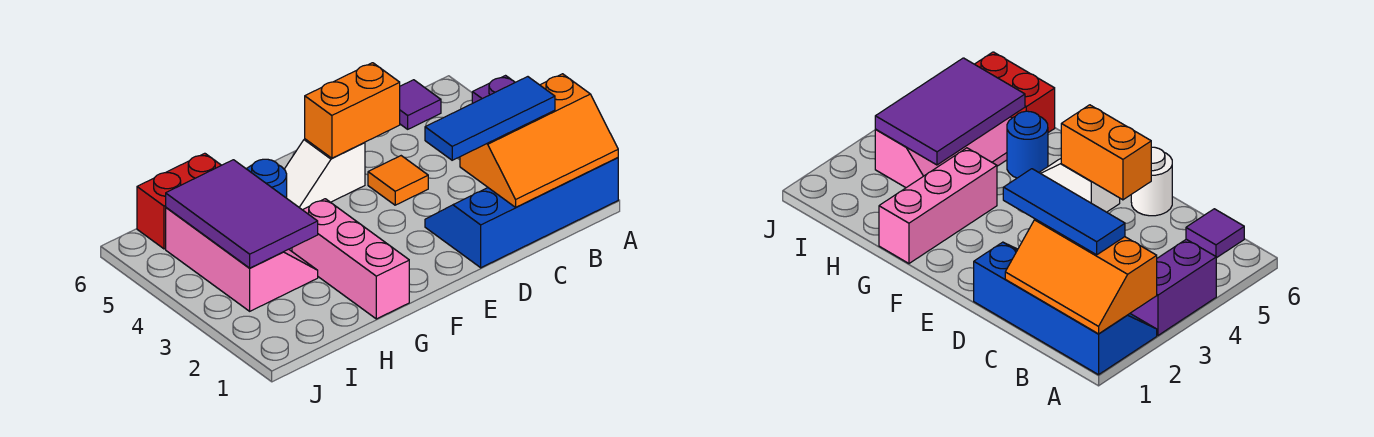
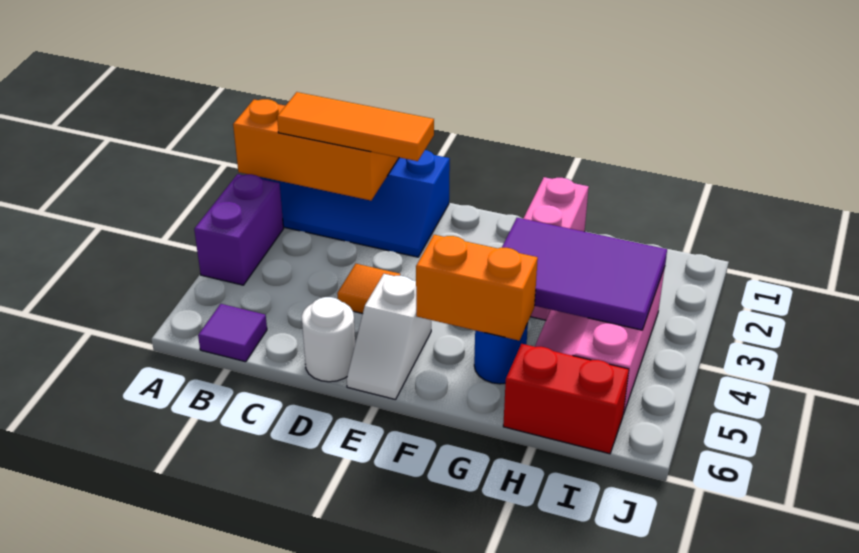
blue tile B2:D2 level 3 -> orange tile B2:D2 level 3
orange brick D5:E5 level 2 -> orange brick F5:G5 level 2
white slope E5:F5 level 1 top E -> white slope E5:E6 level 1 top 5
purple tile H3:I5 level 2 -> purple tile G3:I4 level 2

